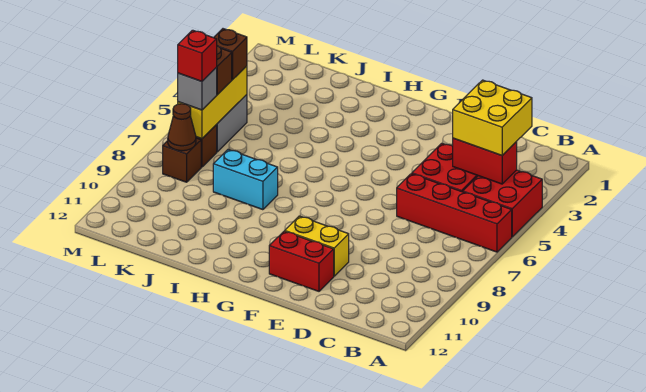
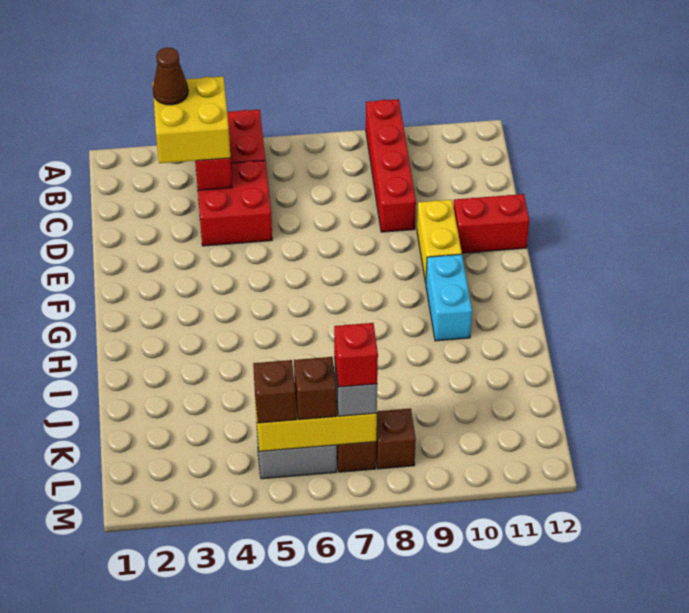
red brick A6:D6 level 1 -> red brick A9:D9 level 1
red brick E11:F11 level 1 -> red brick E11:E12 level 1
cyan brick I8:J8 level 1 -> cyan brick G10:H10 level 1
brown cone L8 level 2 -> brown cone B3 level 4

